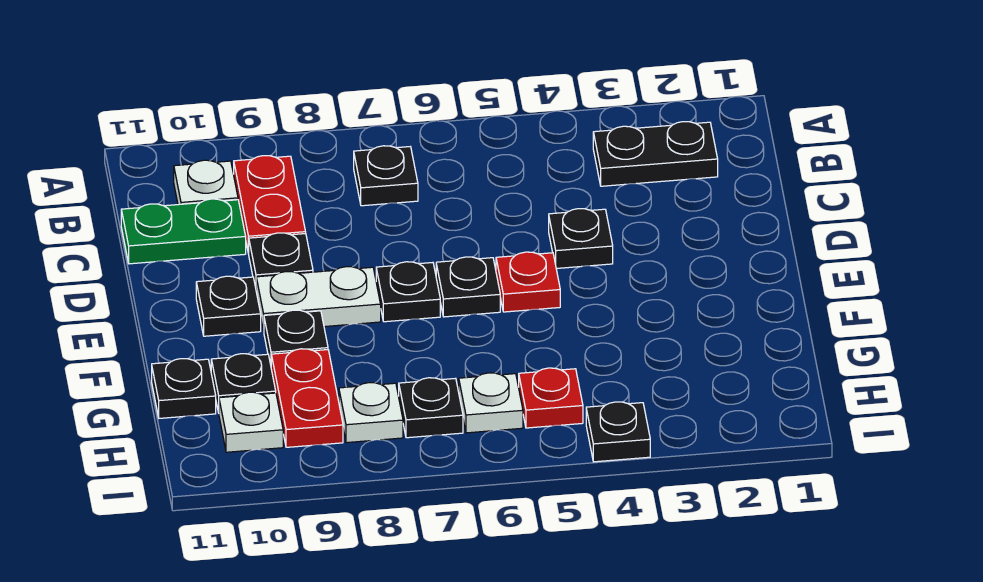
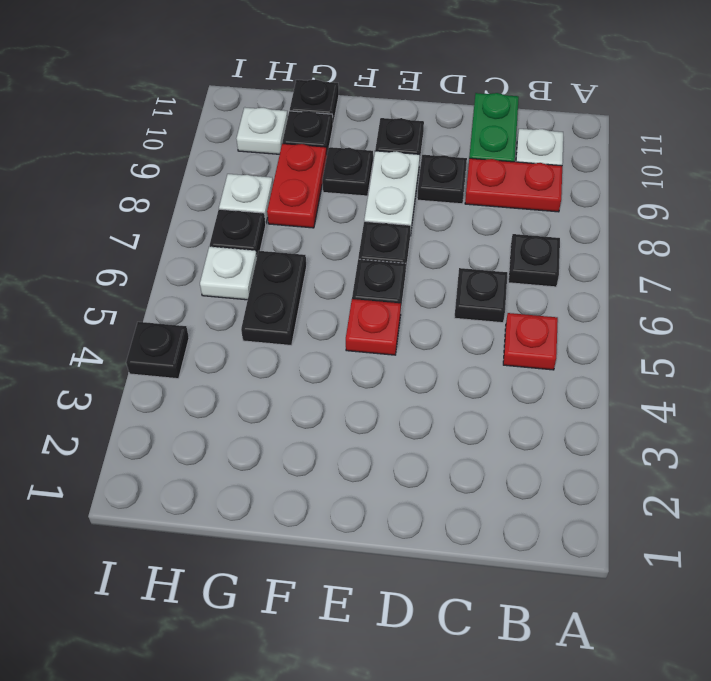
black plate B2:B3 level 1 -> black plate G5:G6 level 1
black plate D4 level 1 -> black plate C6 level 1
red plate G9:H9 level 1 -> red plate G8:G9 level 1
red plate H5 level 1 -> red plate B5 level 1

